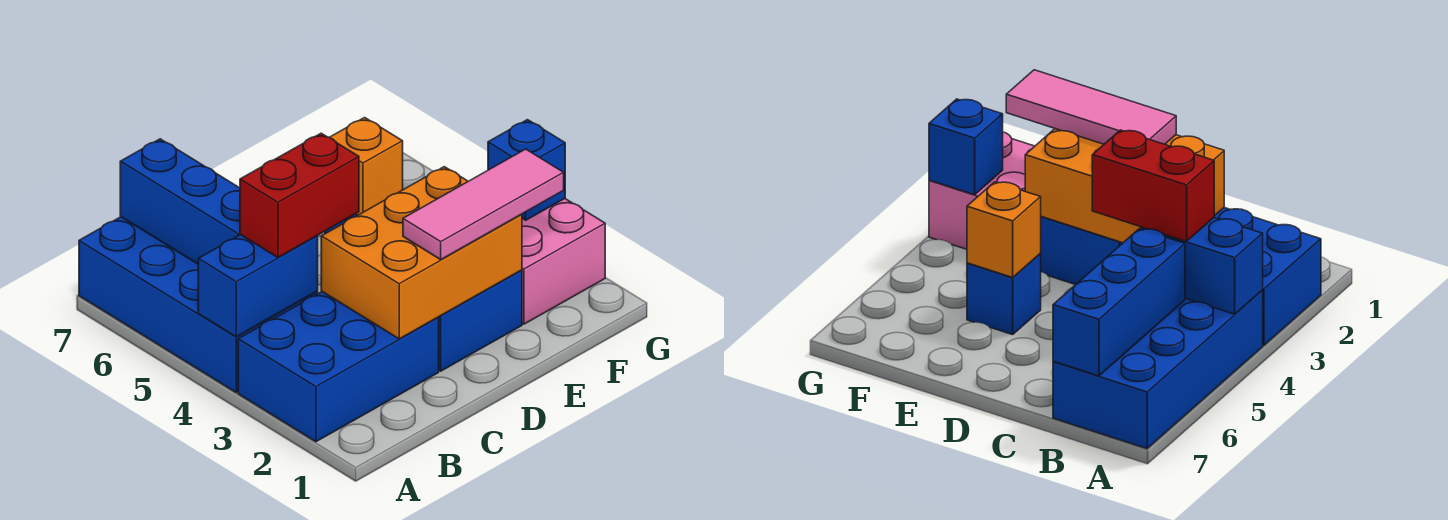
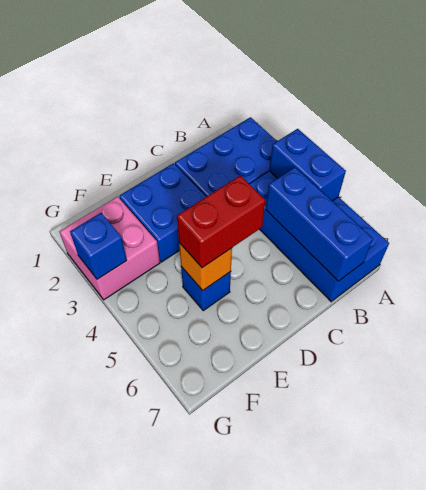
blue brick A4:B4 level 2 -> blue brick A4:A5 level 2
red brick B4:C4 level 3 -> red brick D5:E5 level 3
orange brick C2:E3 level 2 -> none
pink tile D2:F2 level 3 -> none

